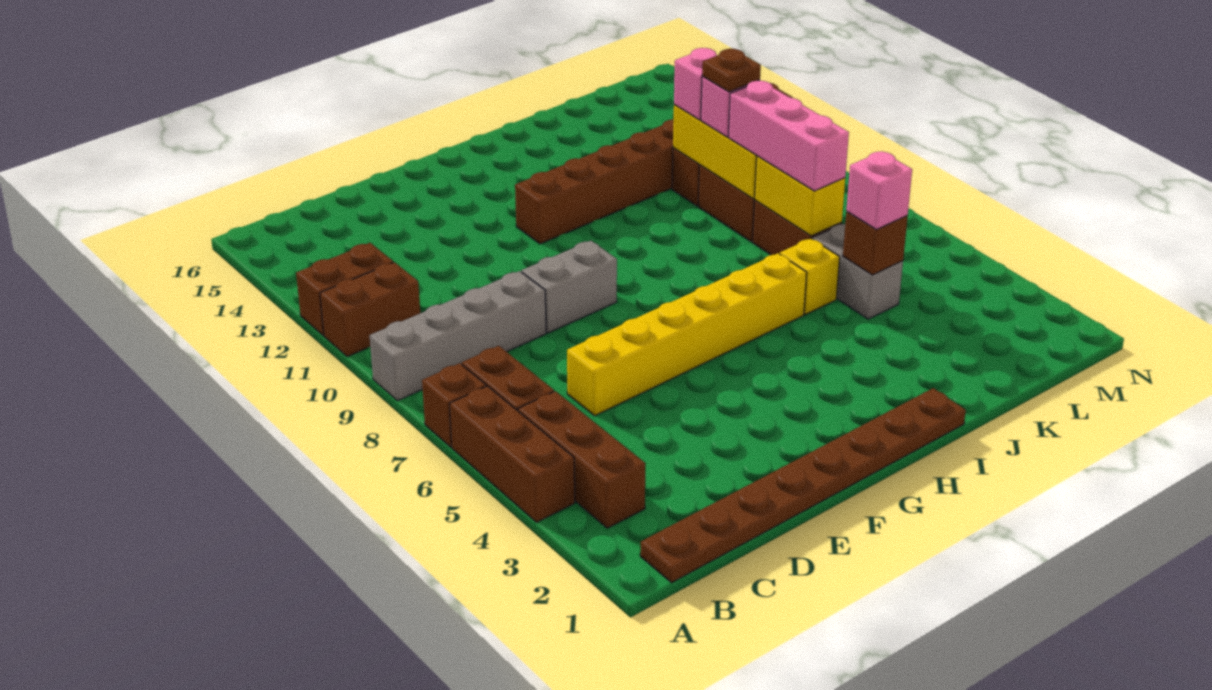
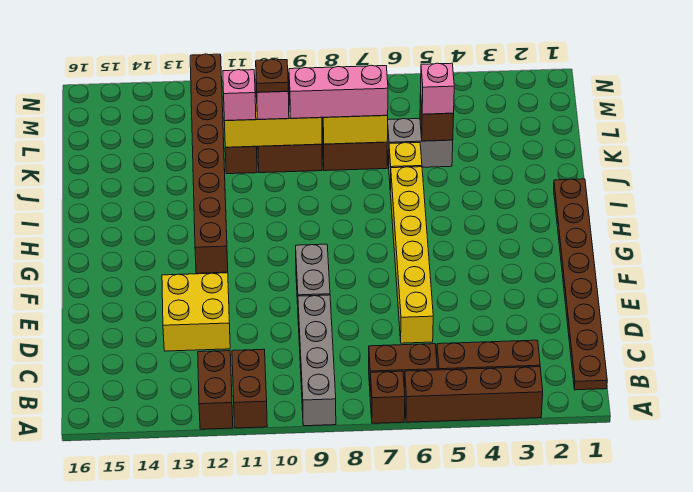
brown brick A4:A6 level 1 -> brown brick A3:A6 level 1
none -> yellow brick D12:E13 level 1

